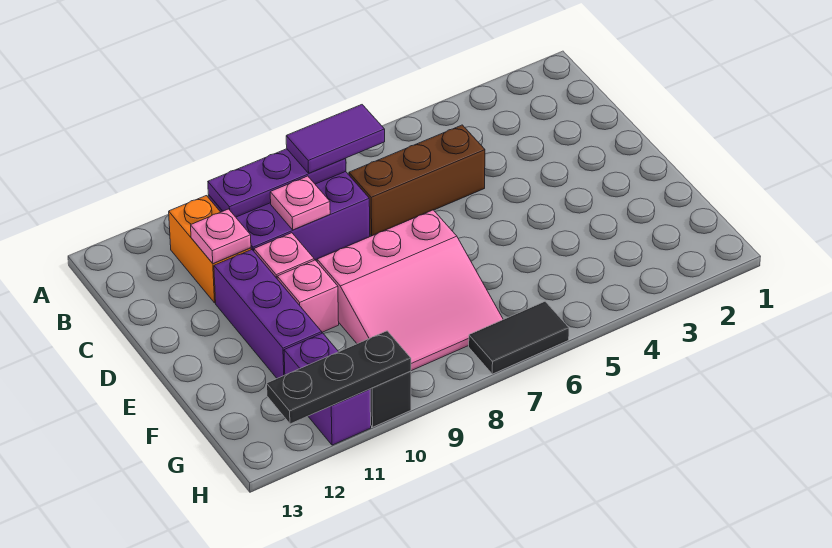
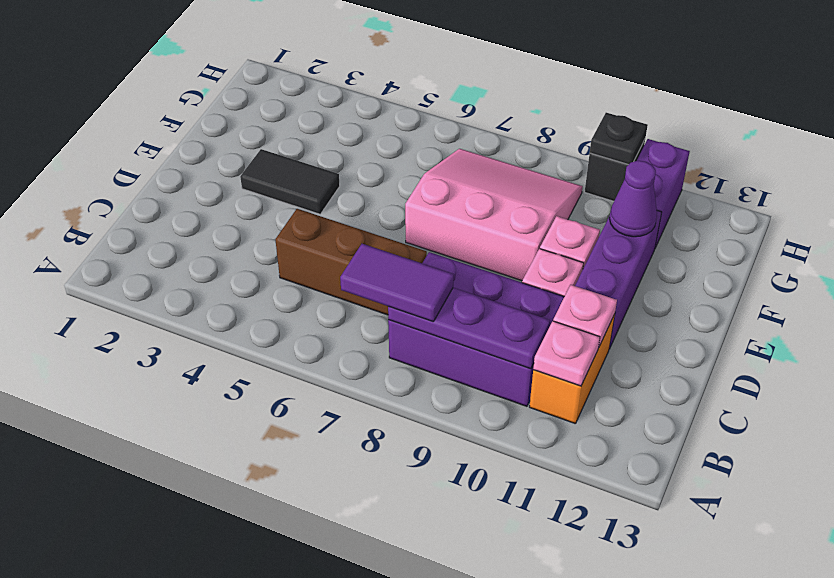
pink plate C9 level 2 -> pink plate B11 level 2
none -> purple cone F11 level 2
black tile H6:H7 level 1 -> black tile E3:E4 level 1
black plate H10:H12 level 2 -> black plate H10 level 2

